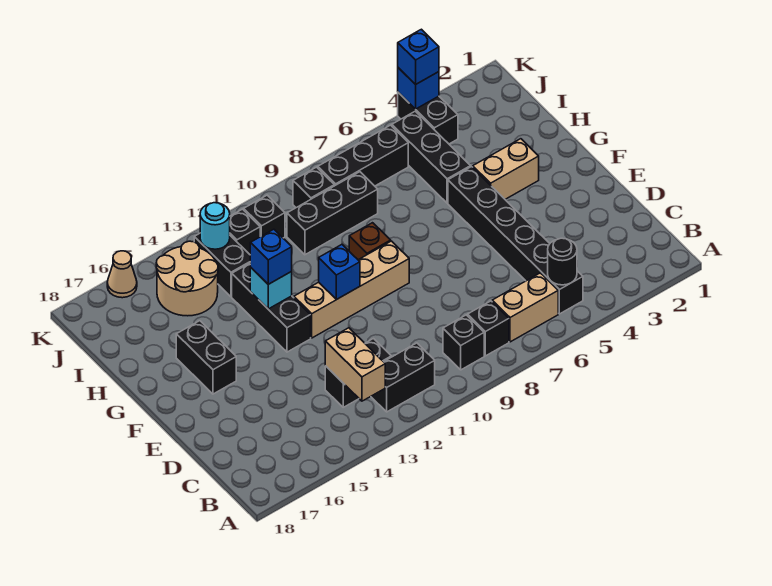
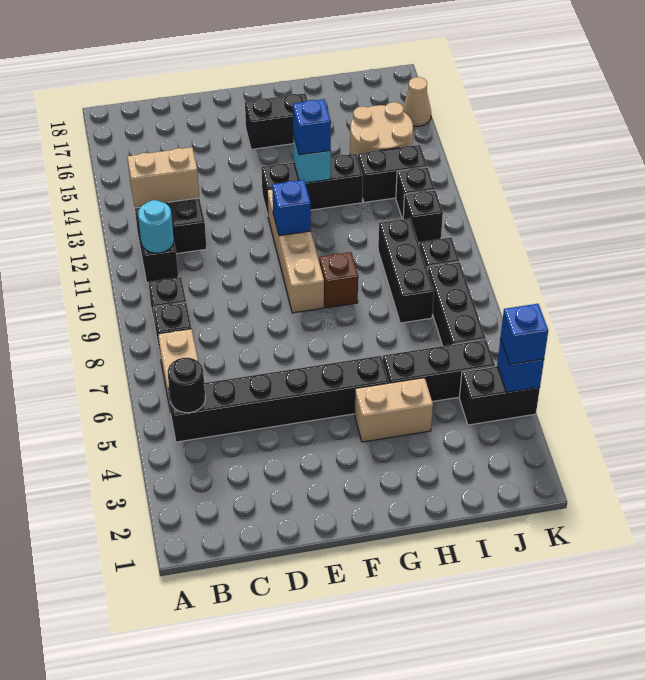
tan brick G3:G4 level 1 -> tan brick G4:H4 level 1
cyan round brick J13 level 2 -> cyan round brick B11 level 2

